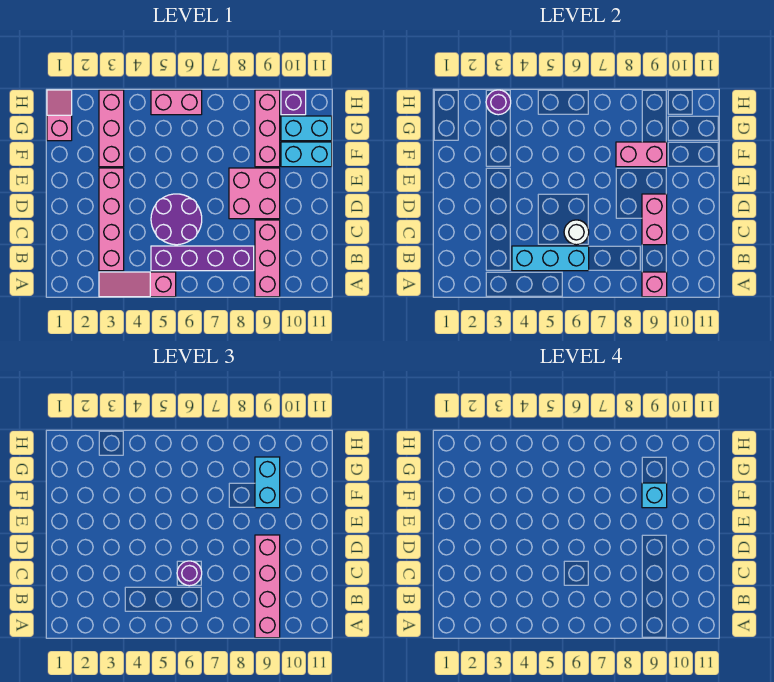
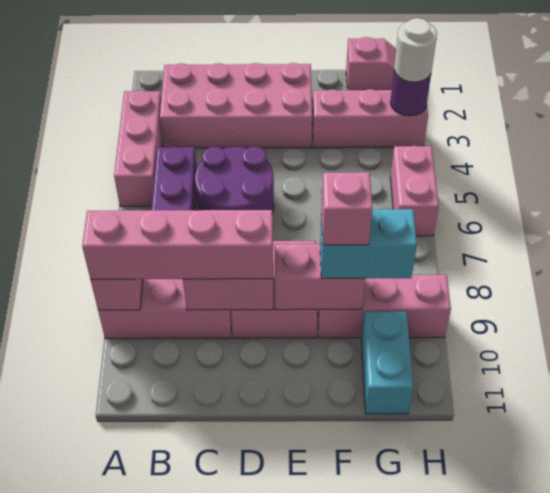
pink slope A3:A5 level 1 top 5 -> pink brick A3:A5 level 1
pink brick B3:E3 level 1 -> pink brick B2:E3 level 1
cyan brick B4:B6 level 2 -> none
white round brick C6 level 2 -> white round brick H3 level 3
purple round brick C6 level 3 -> none
pink brick F8:F9 level 2 -> pink brick E9:F9 level 2
cyan brick F9 level 4 -> pink brick F9 level 4
cyan brick F10:F11 level 1 -> none
purple brick H10 level 1 -> none

